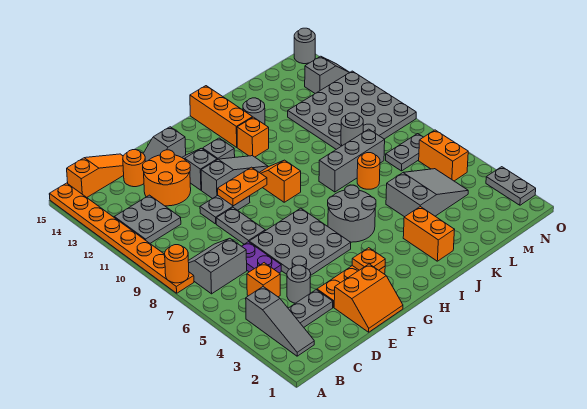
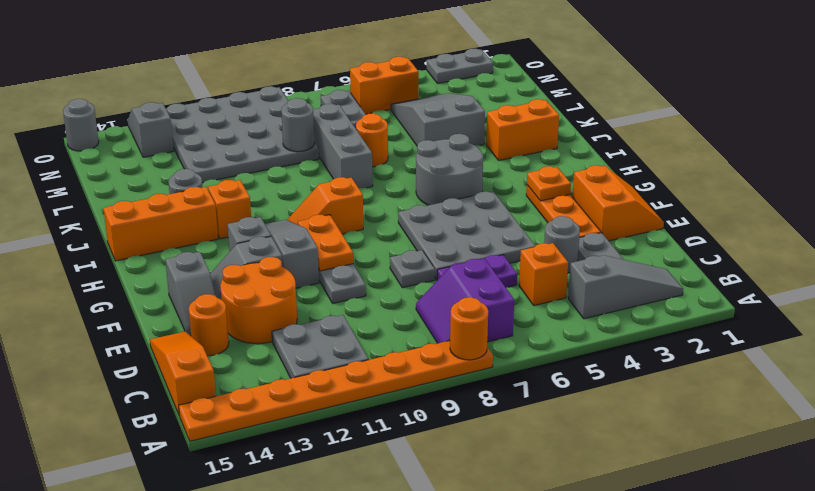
grey slope B7:C8 level 1 top 7 -> purple slope B7:C8 level 1 top 7
grey plate E8:E9 level 1 -> grey plate E8 level 1

